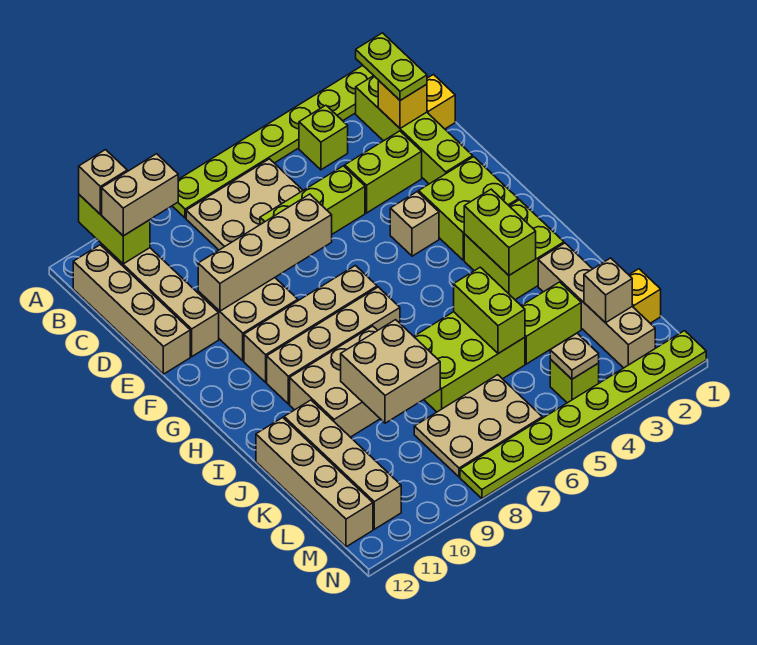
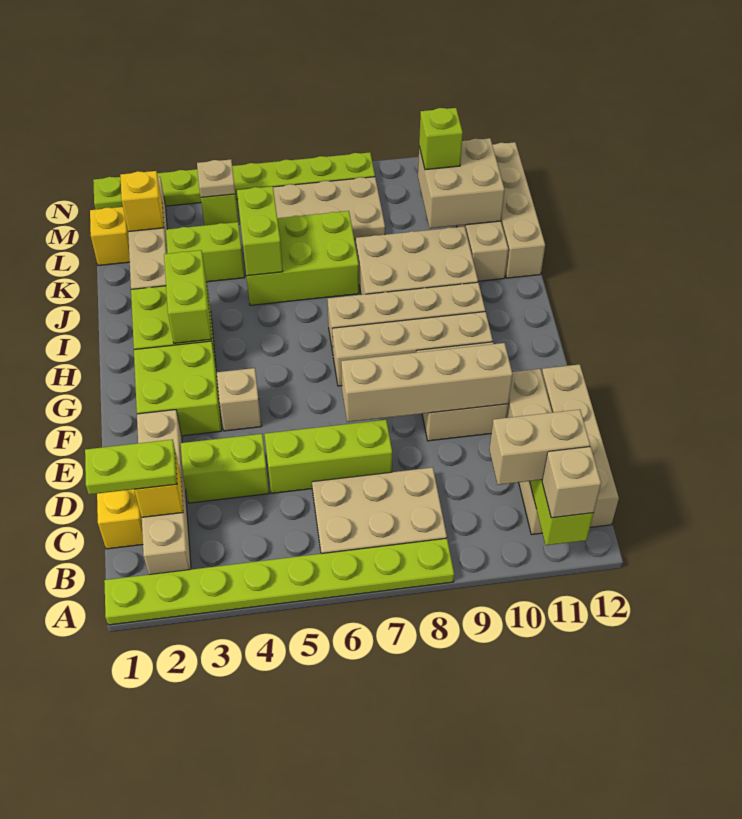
lime brick B2:E2 level 1 -> tan brick B2:E2 level 1
lime plate B2:C2 level 3 -> lime plate C1:C2 level 3
lime brick B4 level 1 -> lime brick L10 level 3
tan brick J8:K9 level 2 -> tan brick K10:L11 level 2
tan brick L2 level 2 -> yellow brick L2 level 2

